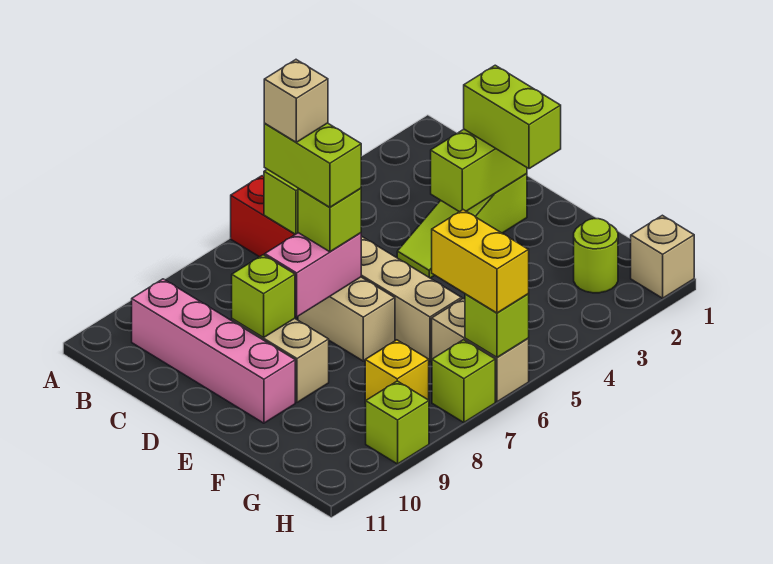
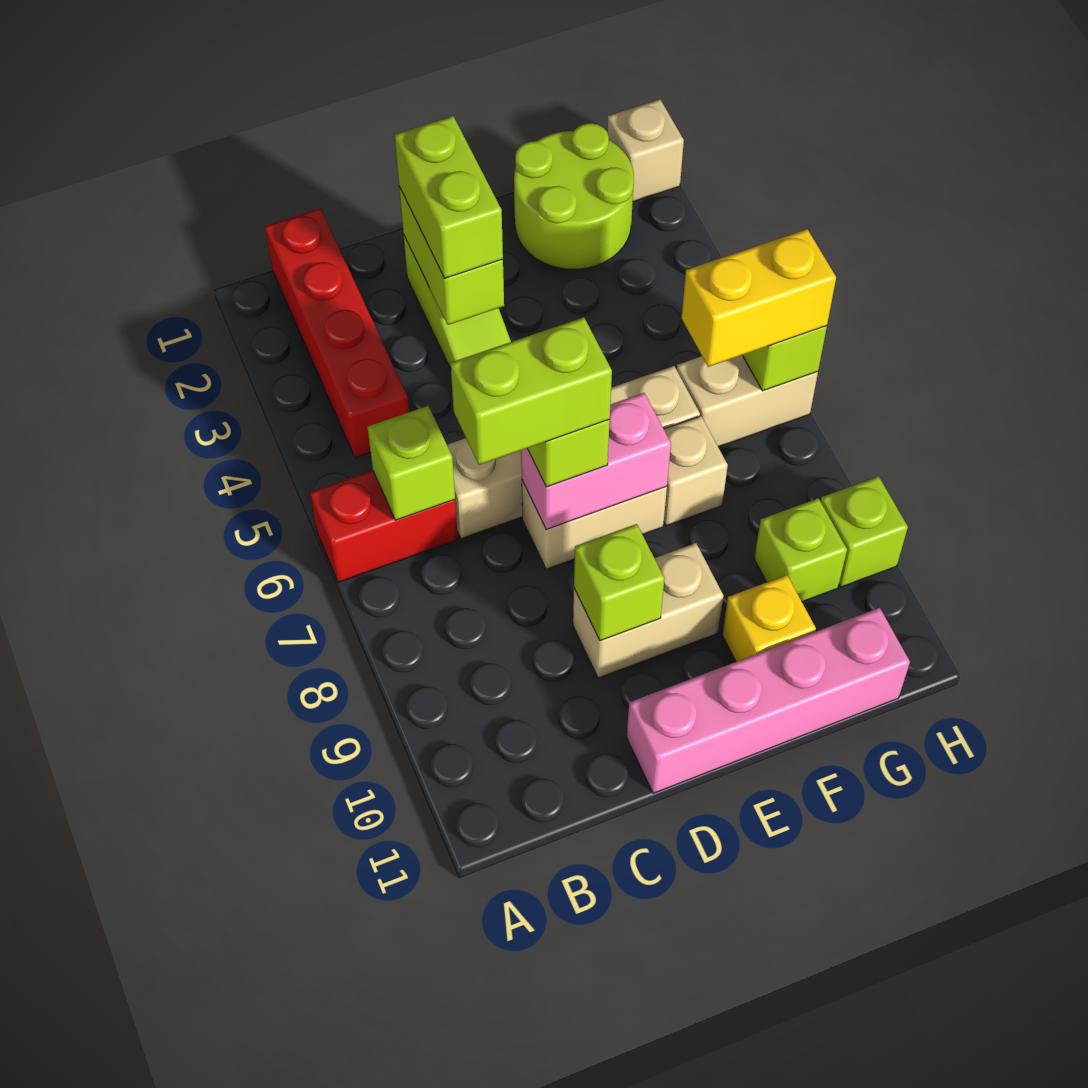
none -> red brick B1:B4 level 1
pink brick B10:E10 level 1 -> pink brick D11:G11 level 1
tan brick C7 level 5 -> tan brick F7 level 1
lime brick D2:E2 level 3 -> lime brick D2:D3 level 3
pink brick D7:D8 level 2 -> pink brick D7:E7 level 2
lime round brick G2 level 1 -> lime round brick F1:G2 level 1
yellow brick G8 level 1 -> yellow brick F10 level 1
lime brick H7 level 1 -> lime brick G9 level 1

